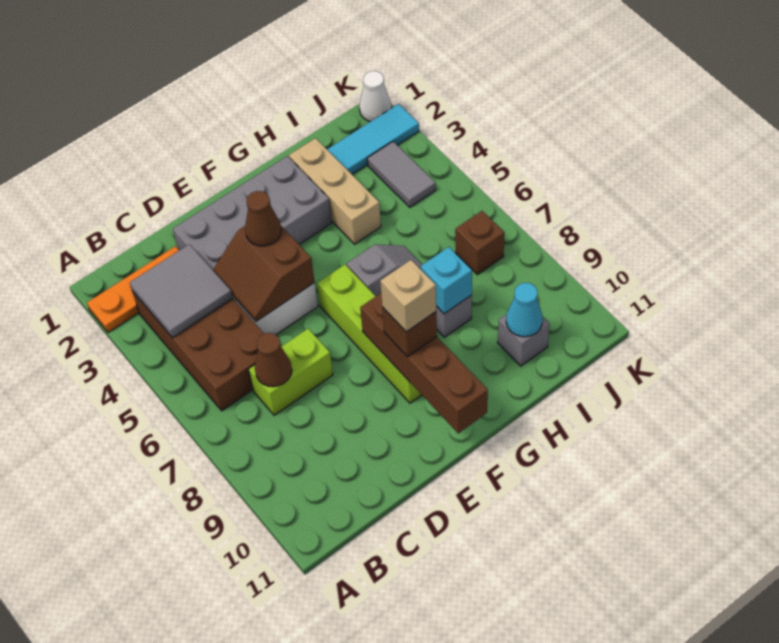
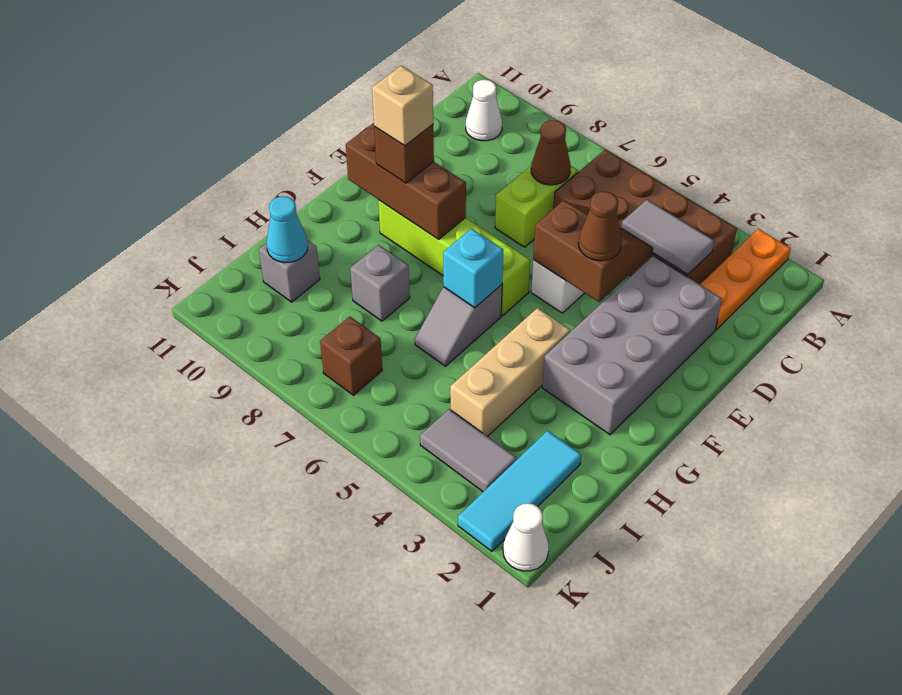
grey tile B3:C4 level 2 -> grey tile C3:C4 level 2
none -> white cone B10 level 1
brown brick F8:F11 level 2 -> brown brick F8:F10 level 2
tan brick H2:H4 level 1 -> tan brick G4:I4 level 1
cyan brick H8 level 2 -> cyan brick G6 level 2

